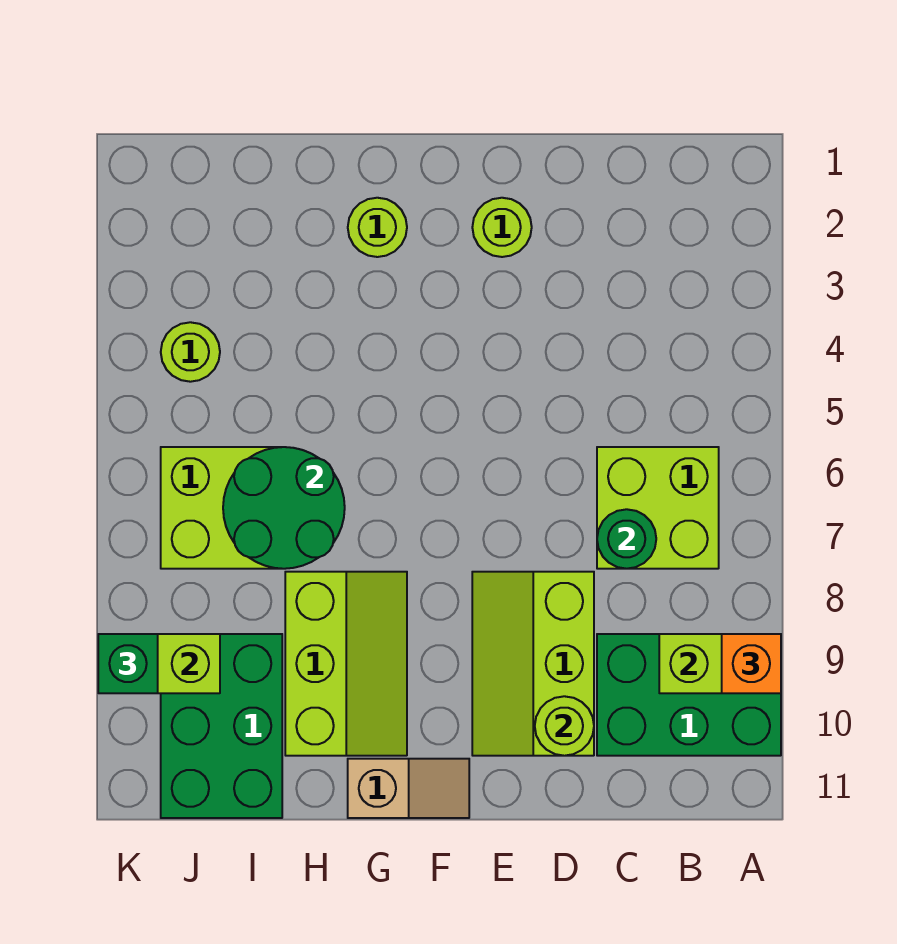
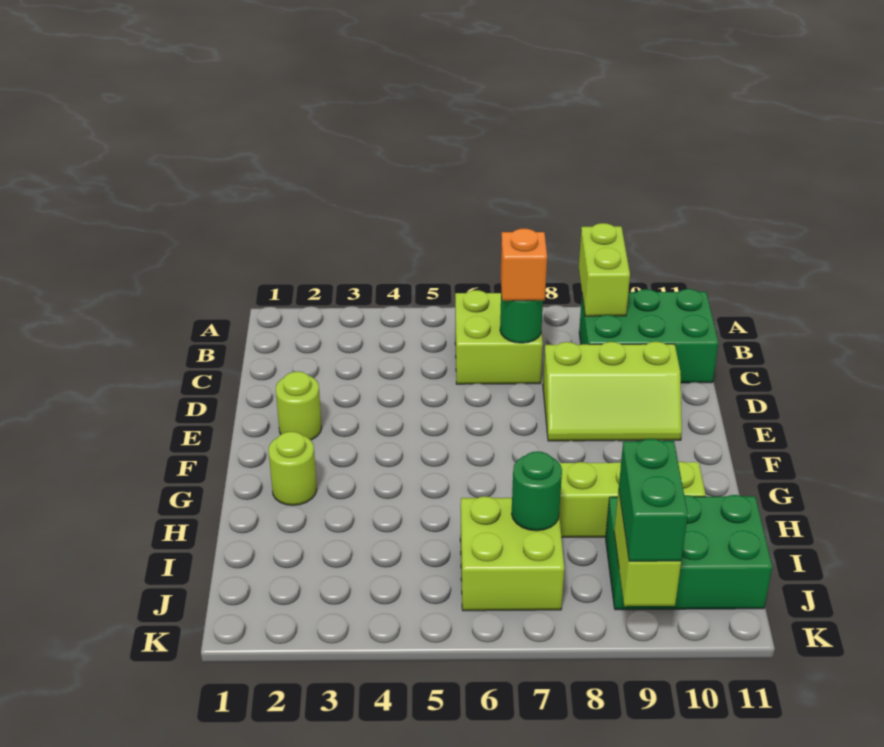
green brick A9:C10 level 1 -> green brick B9:C11 level 1
orange brick A9 level 3 -> orange brick C7 level 3
lime round brick D10 level 2 -> none
tan slope F11:G11 level 1 top G -> none
green round brick H6:I7 level 2 -> green round brick I7 level 2
lime round brick J4 level 1 -> none
green brick K9 level 3 -> green brick J9:K9 level 3

